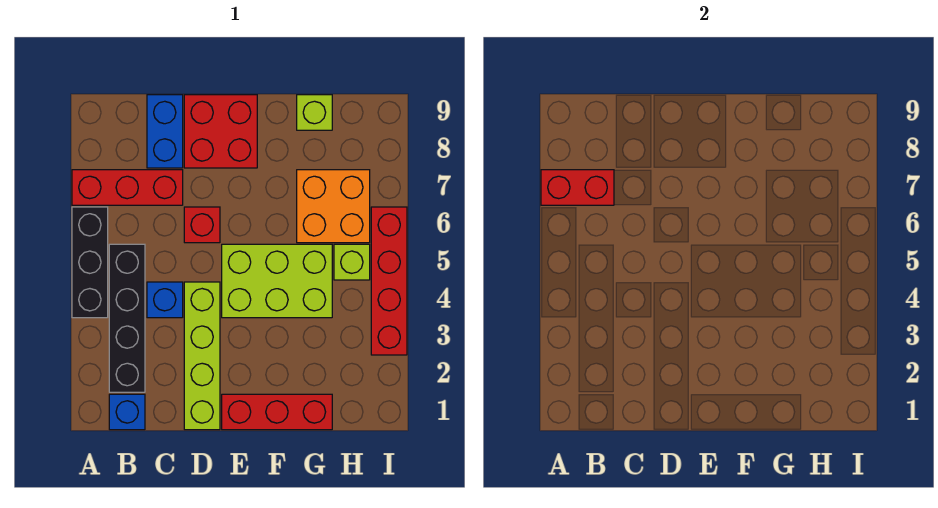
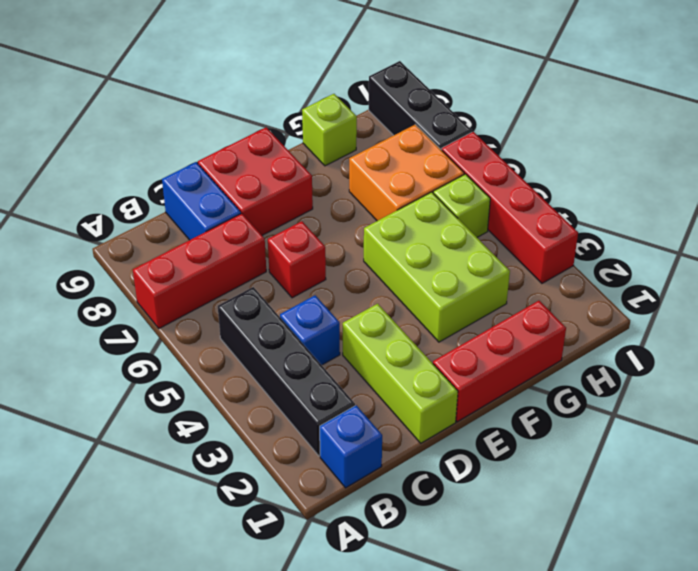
black brick A4:A6 level 1 -> black brick I7:I9 level 1
red brick A7:B7 level 2 -> none
lime brick D1:D4 level 1 -> lime brick D1:D3 level 1
lime brick E4:G5 level 1 -> lime brick F3:G5 level 1

